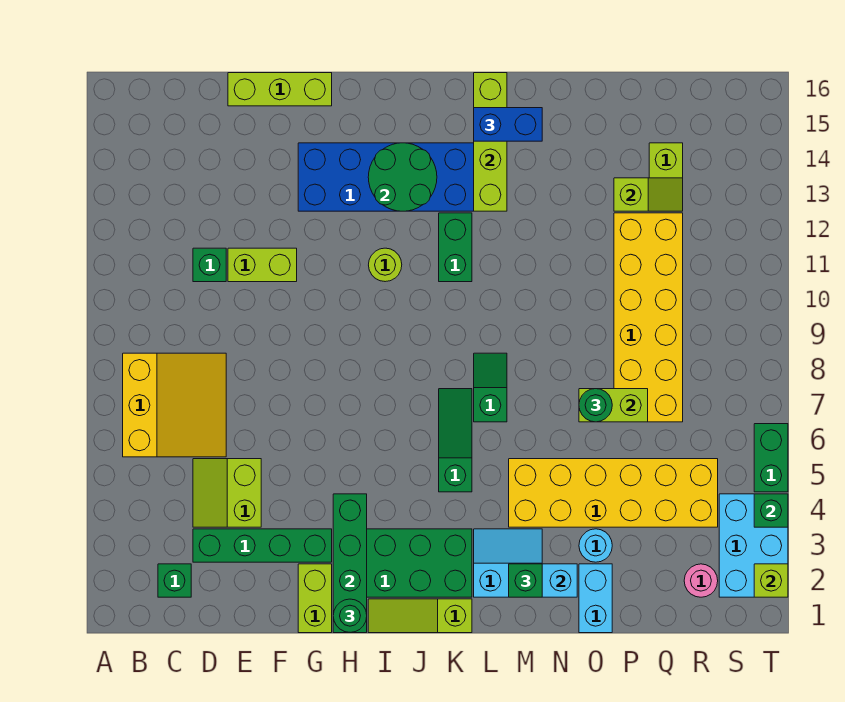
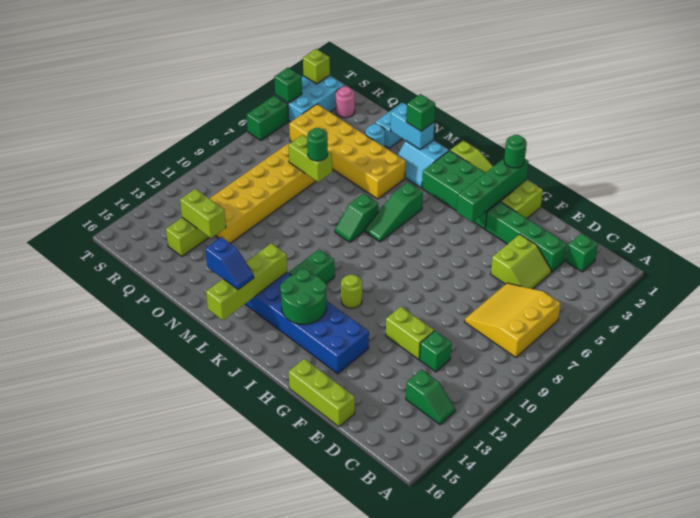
none -> green slope B13:C13 level 1 top C
blue brick L15:M15 level 3 -> blue slope L15:M15 level 3 top M
lime slope P13:Q13 level 2 top P -> lime brick P13:Q13 level 2

